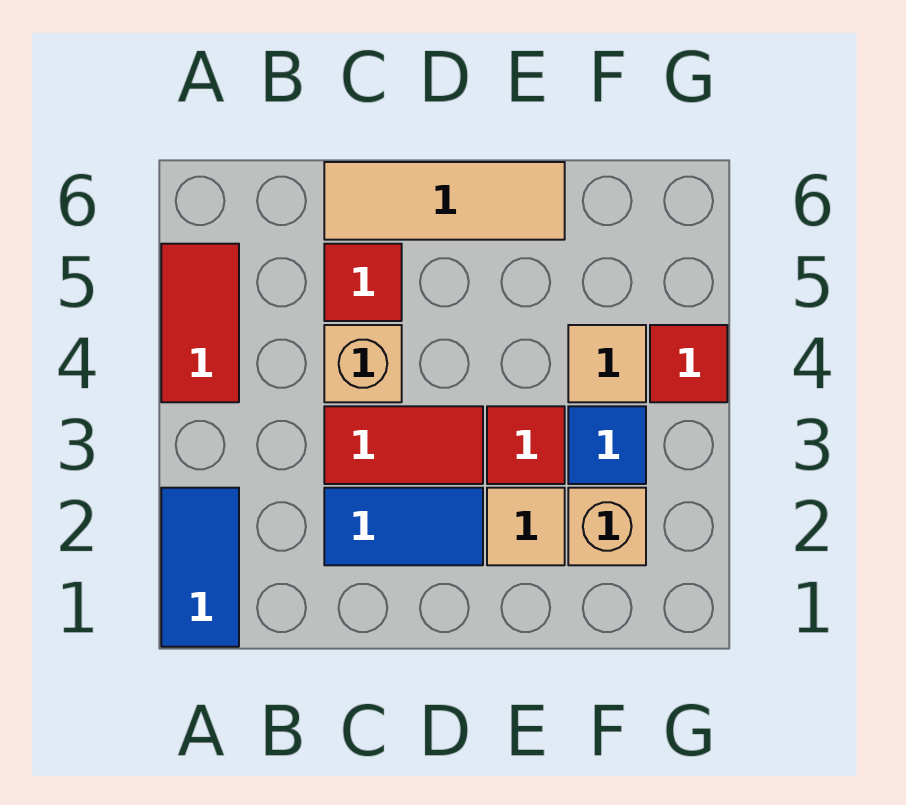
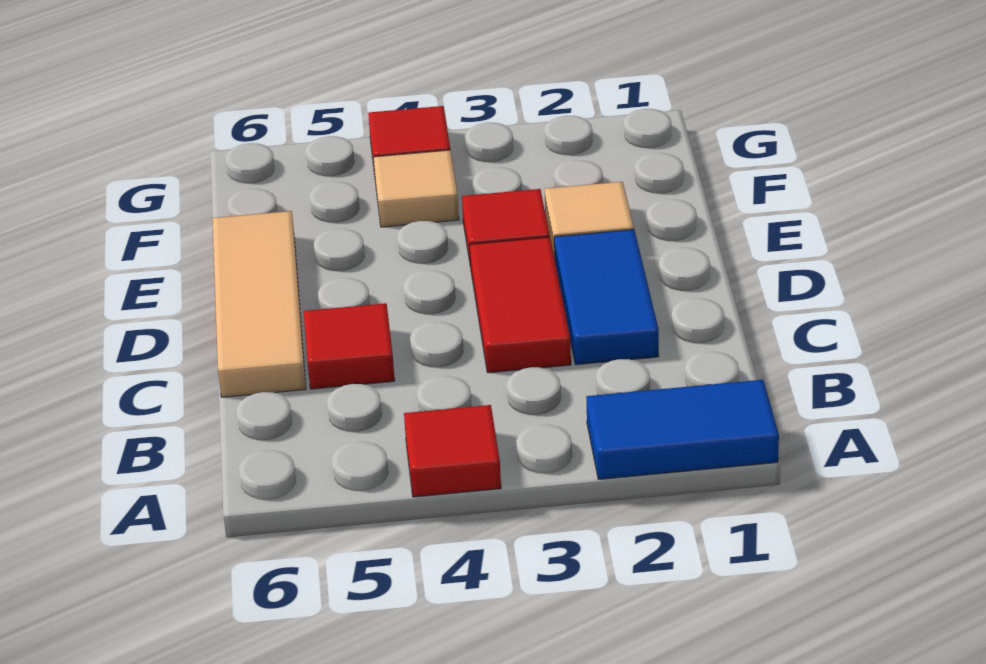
red tile A4:A5 level 1 -> red tile A4 level 1
tan brick C4 level 1 -> none
tan brick F2 level 1 -> none
blue tile F3 level 1 -> none

